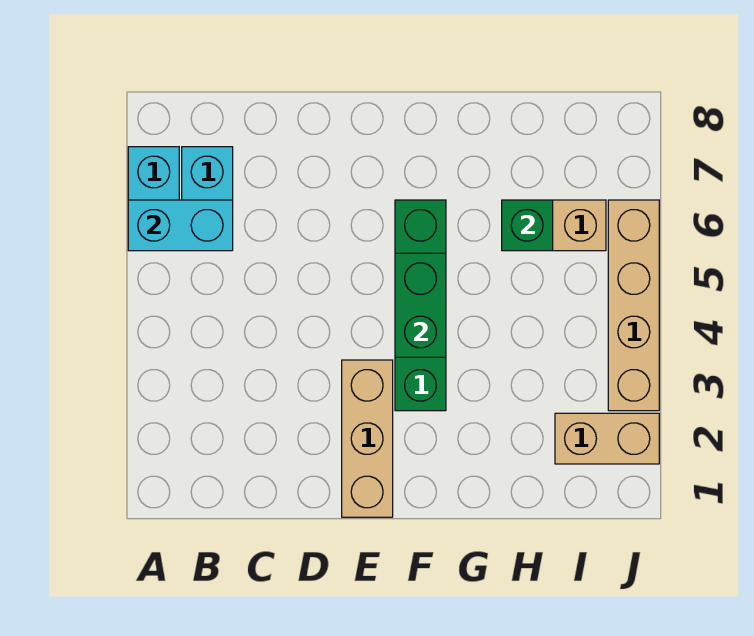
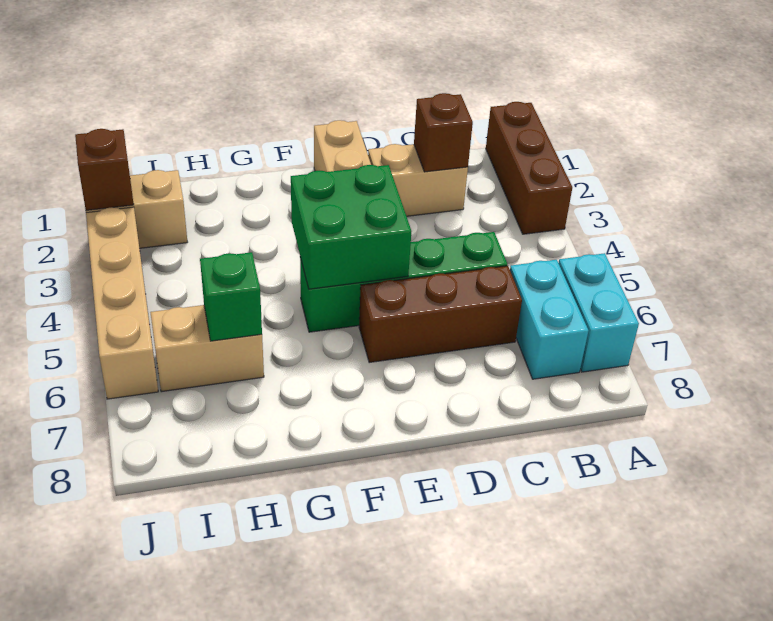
none -> brown brick A1:A3 level 1
cyan brick A6:B6 level 2 -> none
none -> tan brick C2:D2 level 1
none -> brown brick C2 level 2
none -> brown brick C6:E6 level 1
green brick F3:F6 level 1 -> green brick C5:F5 level 1
green brick F4:F5 level 2 -> green brick E4:F5 level 2
none -> brown brick J2 level 2

